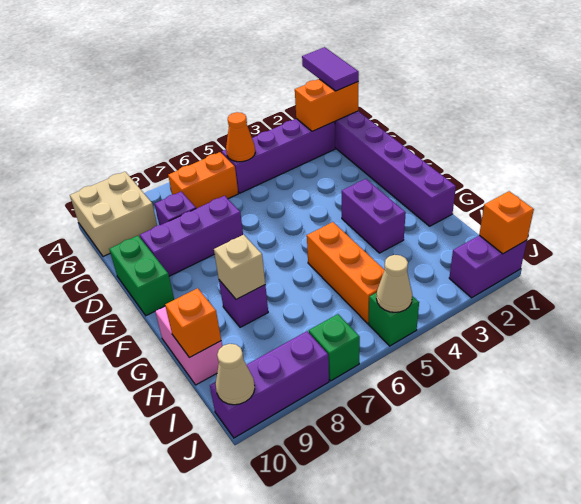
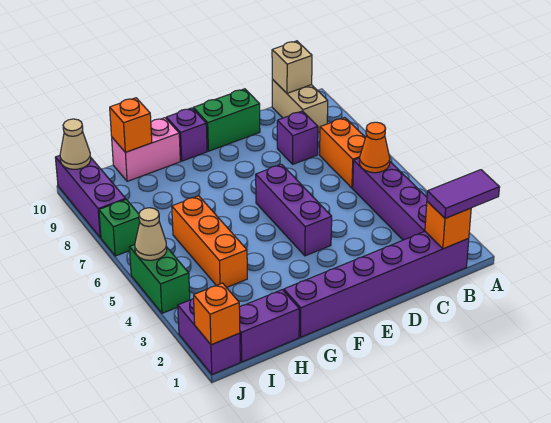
tan brick A9:B10 level 1 -> tan brick B9:B10 level 1
orange brick B1:B2 level 2 -> orange brick B1 level 2
purple brick D7:D9 level 1 -> purple brick E4:E6 level 1
purple brick F3:G3 level 1 -> purple brick H1:I1 level 1
orange brick G5:I5 level 1 -> orange brick H4:H6 level 1
purple brick G8 level 1 -> purple brick F10 level 1
tan brick G8 level 2 -> tan brick B10 level 2
green brick J5 level 1 -> green brick J4:J5 level 1

